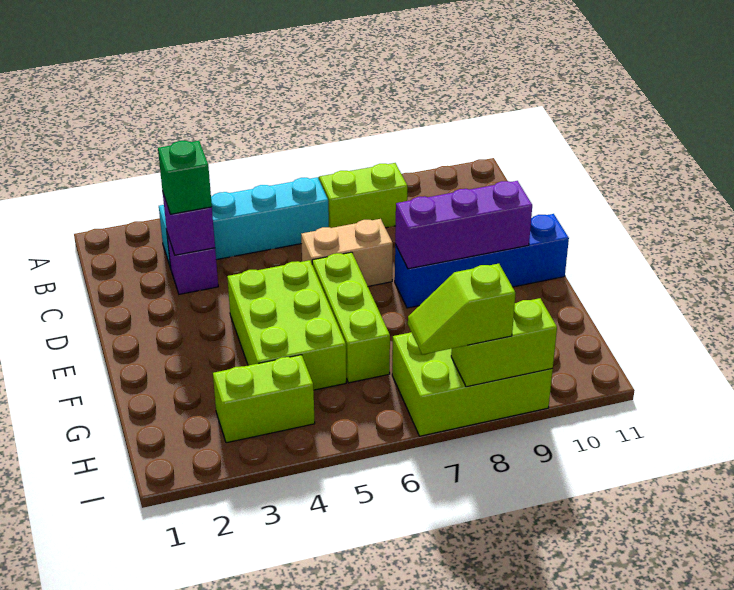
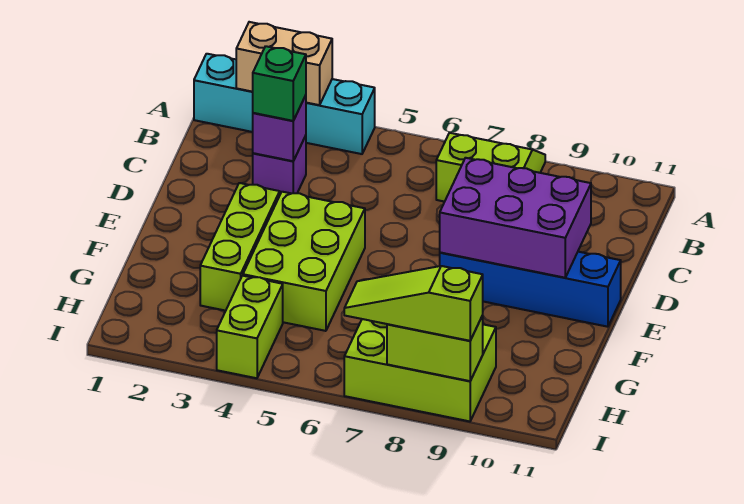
cyan brick B3:B6 level 1 -> cyan brick A1:A4 level 1
tan brick D6:D7 level 1 -> tan brick A2:A3 level 2
lime brick E6:G6 level 1 -> lime brick E3:G3 level 1
purple brick E8:E10 level 2 -> purple brick D8:E10 level 2
lime brick H3:H4 level 1 -> lime brick H4:I4 level 1
lime slope I7:I8 level 3 top 8 -> lime slope I7:I9 level 3 top 9

